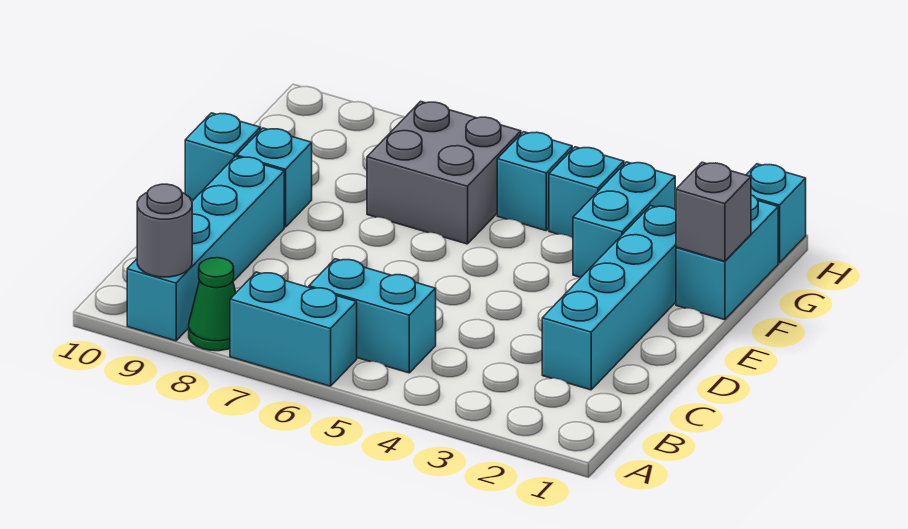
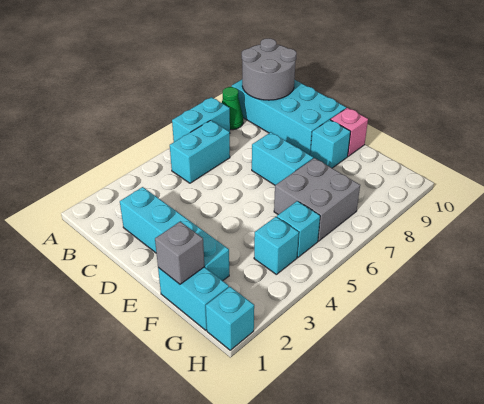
cyan brick A9:D9 level 1 -> cyan brick A9:D10 level 1
grey round brick A9 level 2 -> grey round brick A9:B10 level 2
cyan brick E10 level 1 -> pink brick E10 level 1
cyan brick F3:G3 level 1 -> cyan brick D7:E7 level 1

